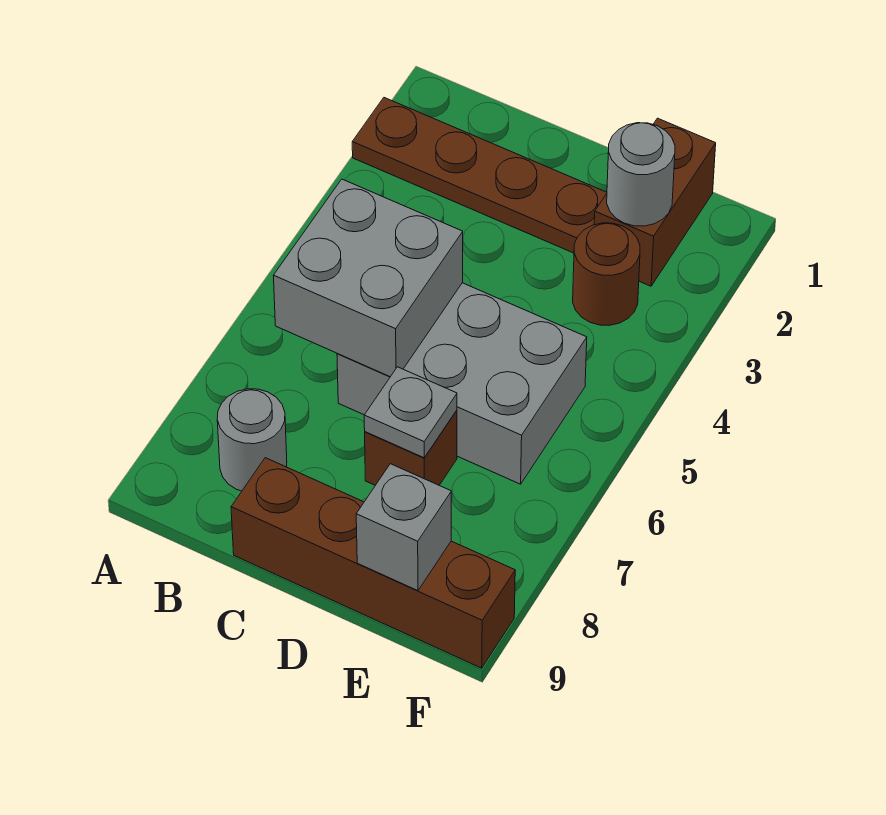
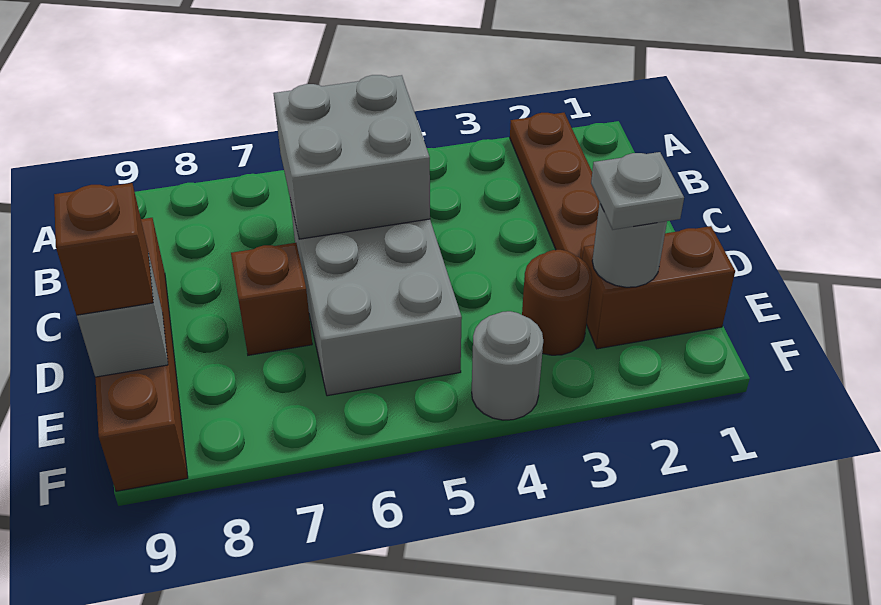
grey round brick B8 level 1 -> grey round brick F4 level 1
grey plate D7 level 2 -> grey plate E2 level 3
none -> brown brick E9 level 3

